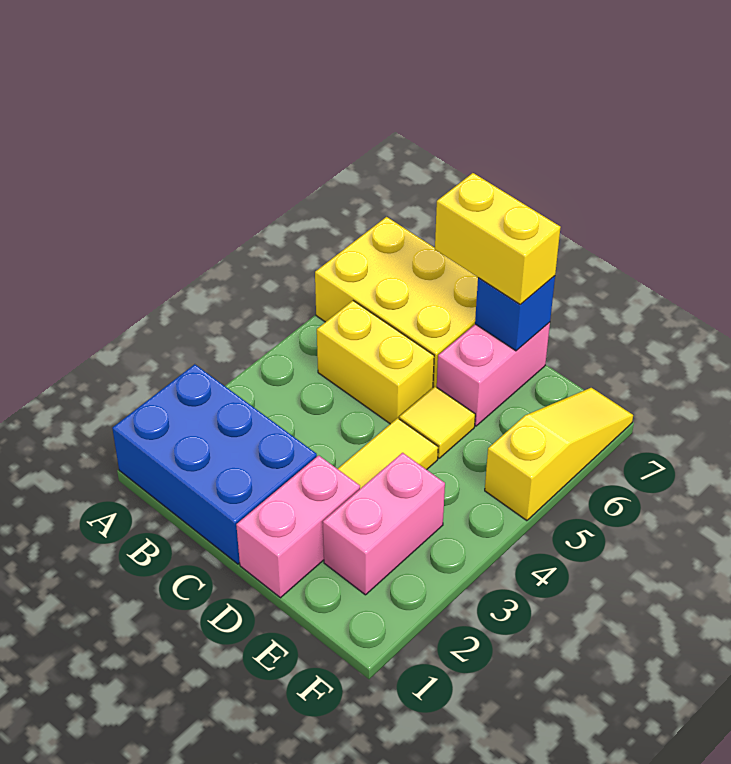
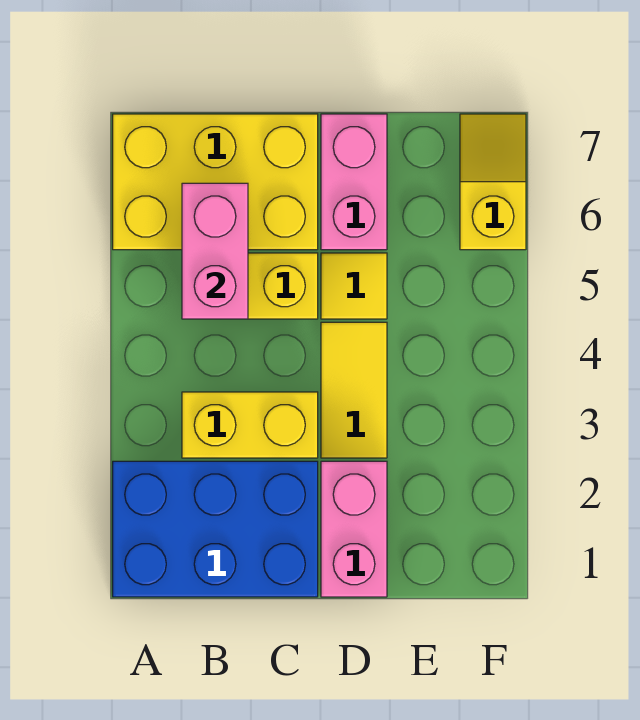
yellow brick C7:D7 level 3 -> yellow brick B3:C3 level 1
blue brick D7 level 2 -> none
pink brick E2:E3 level 1 -> pink brick B5:B6 level 2
yellow slope F5:F7 level 1 top 5 -> yellow slope F6:F7 level 1 top 6

